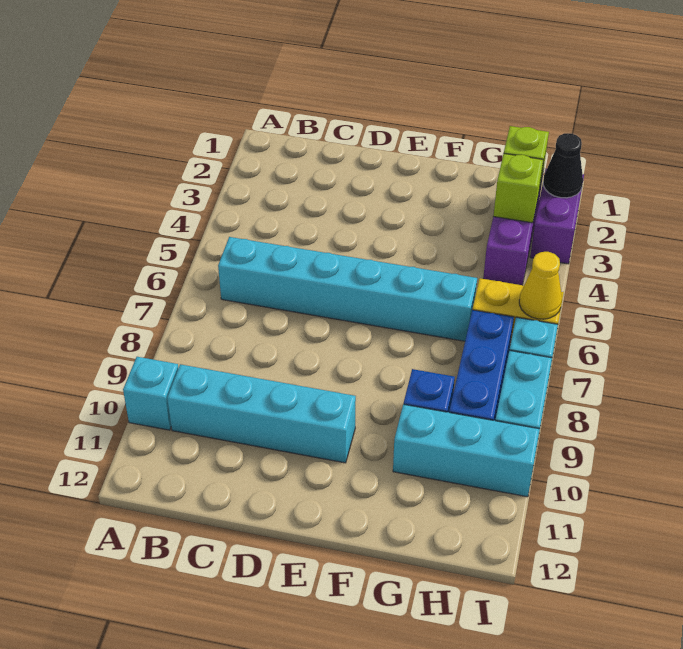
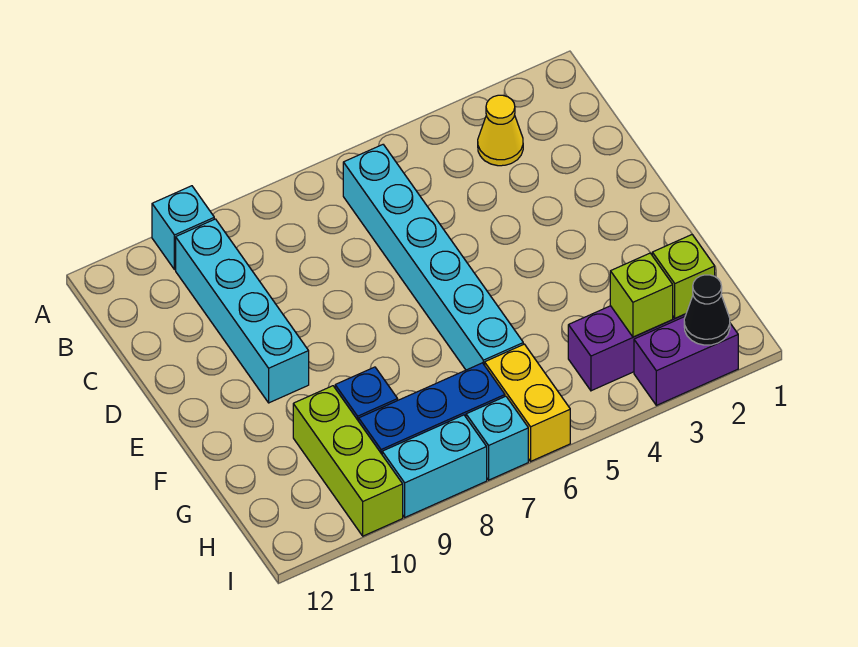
cyan brick G10:I10 level 1 -> lime brick G10:I10 level 1
yellow cone I6 level 2 -> yellow cone B3 level 1

